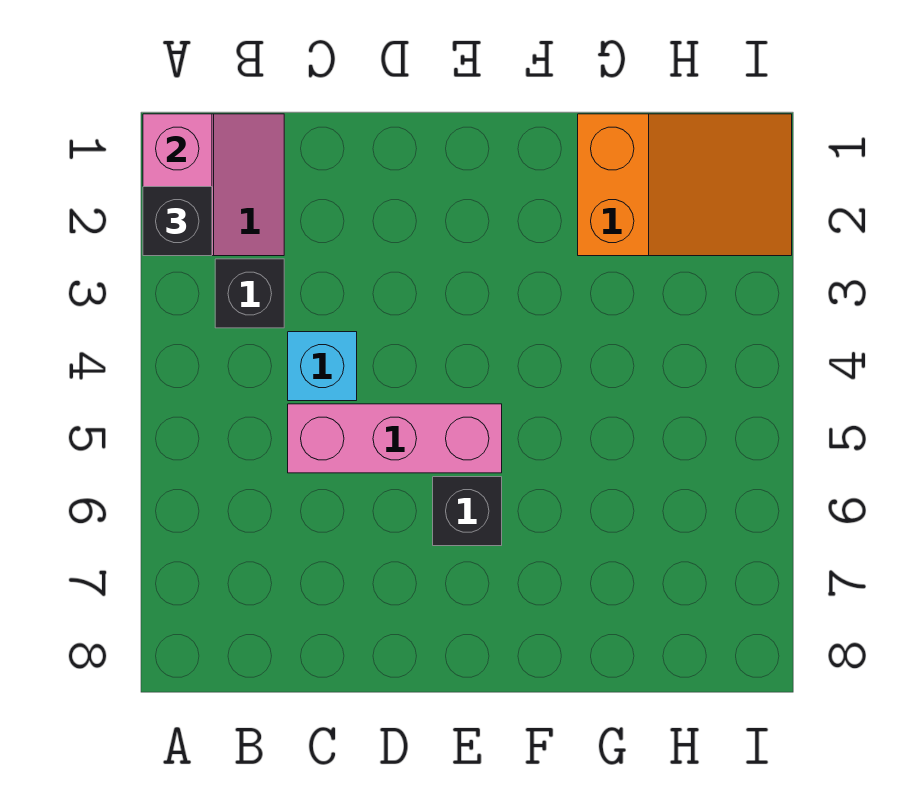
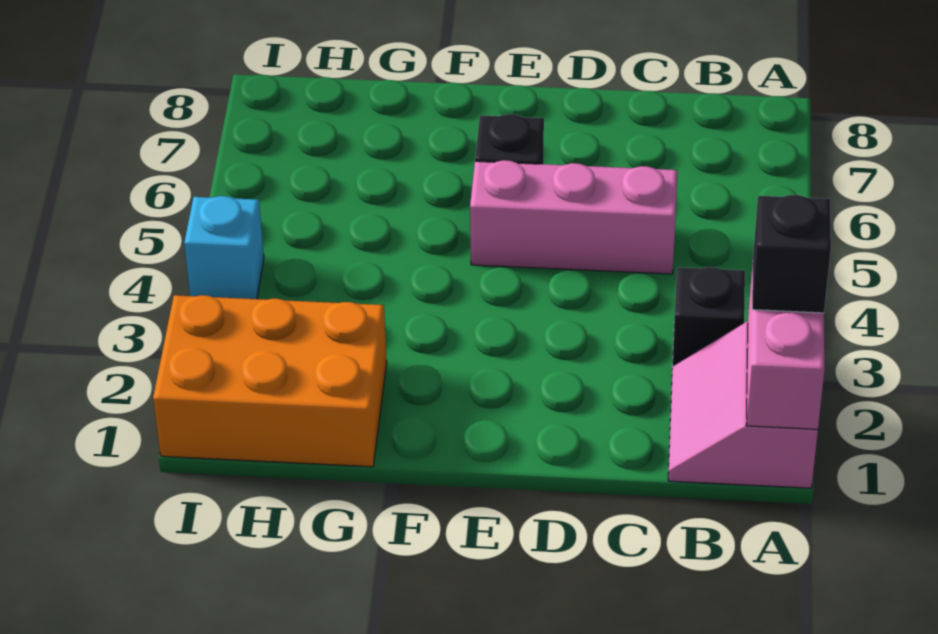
cyan brick C4 level 1 -> cyan brick I4 level 1
orange slope G1:I2 level 1 top G -> orange brick G1:I2 level 1

